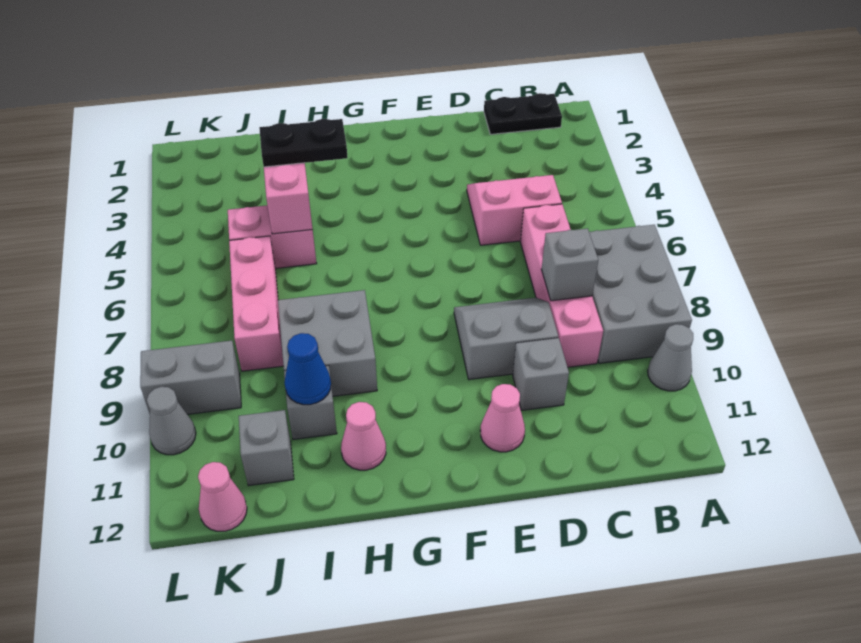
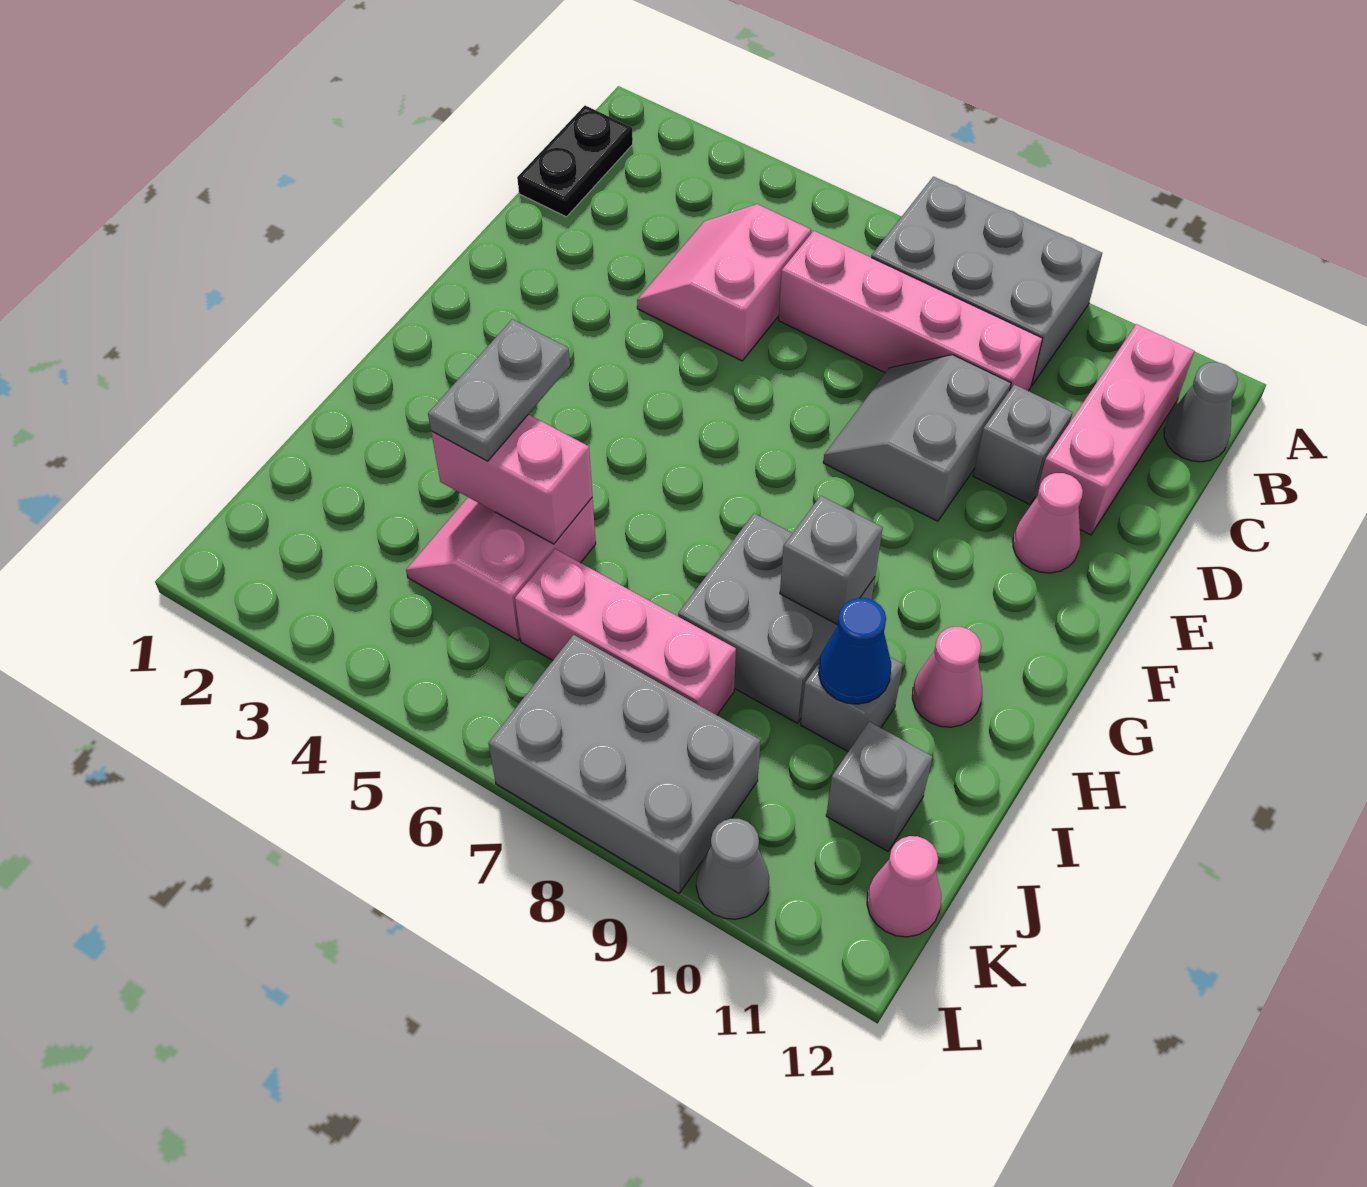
grey cone A10 level 1 -> grey cone B12 level 1
none -> pink brick B11:D11 level 1
grey brick C8 level 2 -> grey brick H9 level 2
black plate H4:I4 level 3 -> grey plate H4:I4 level 3
grey brick K9:L9 level 1 -> grey brick K7:L9 level 1

